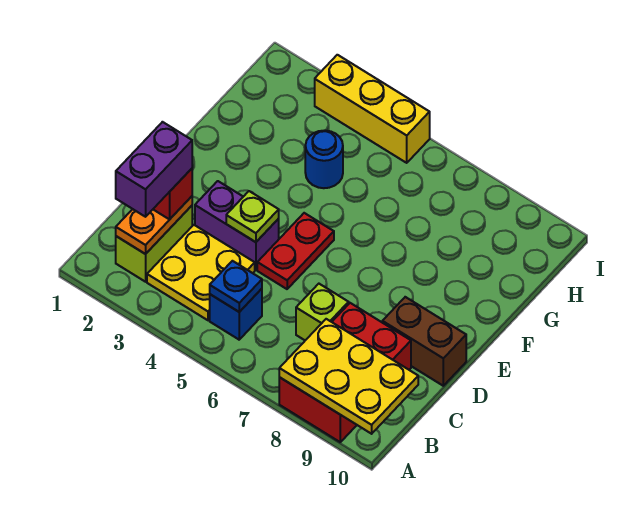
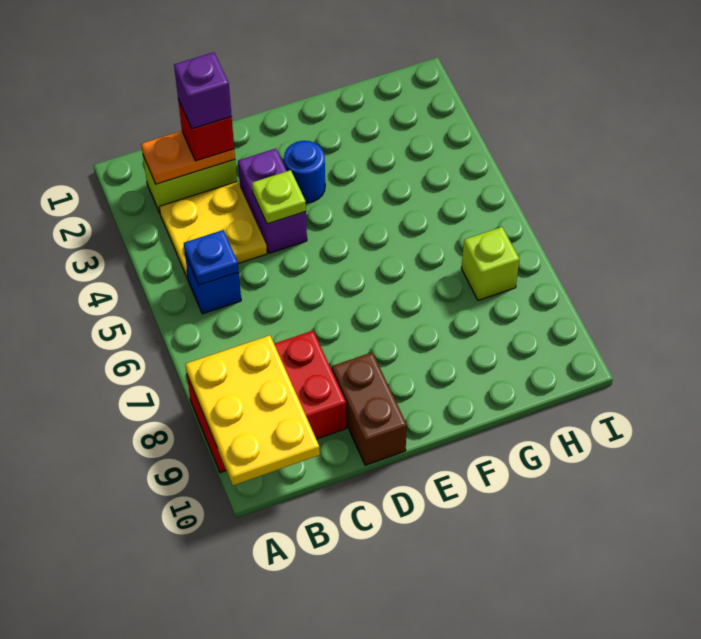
purple brick B2:C2 level 4 -> purple brick C2 level 4
lime brick C7 level 1 -> lime brick H7 level 1
red plate D5:E5 level 1 -> none
blue round brick G4 level 1 -> blue round brick E3 level 1
yellow brick I3:I5 level 1 -> none

